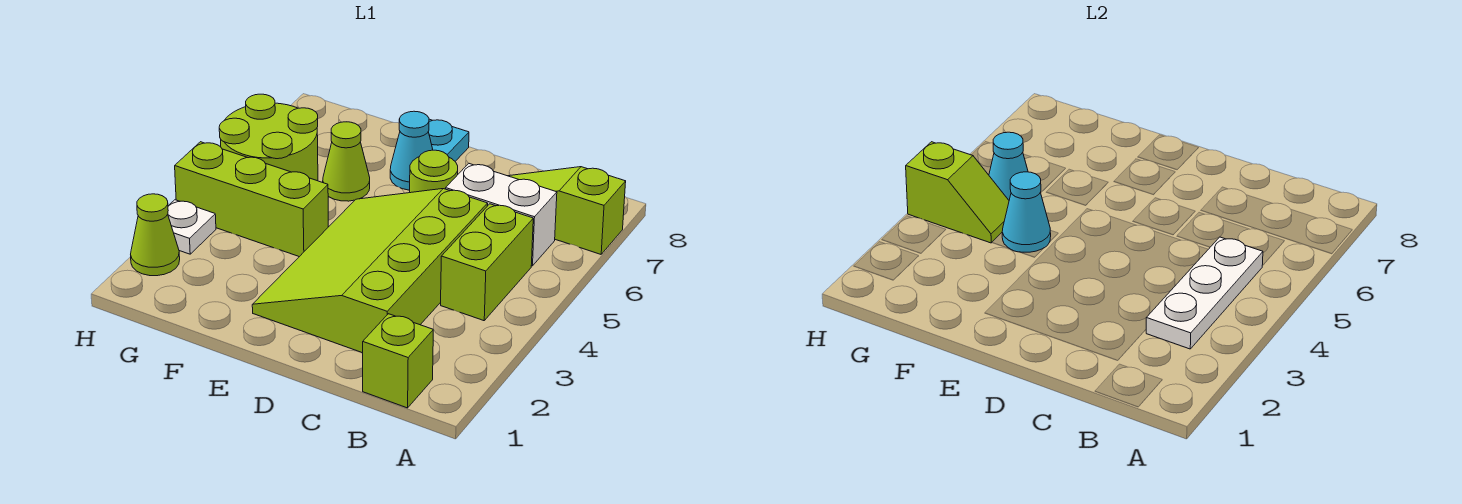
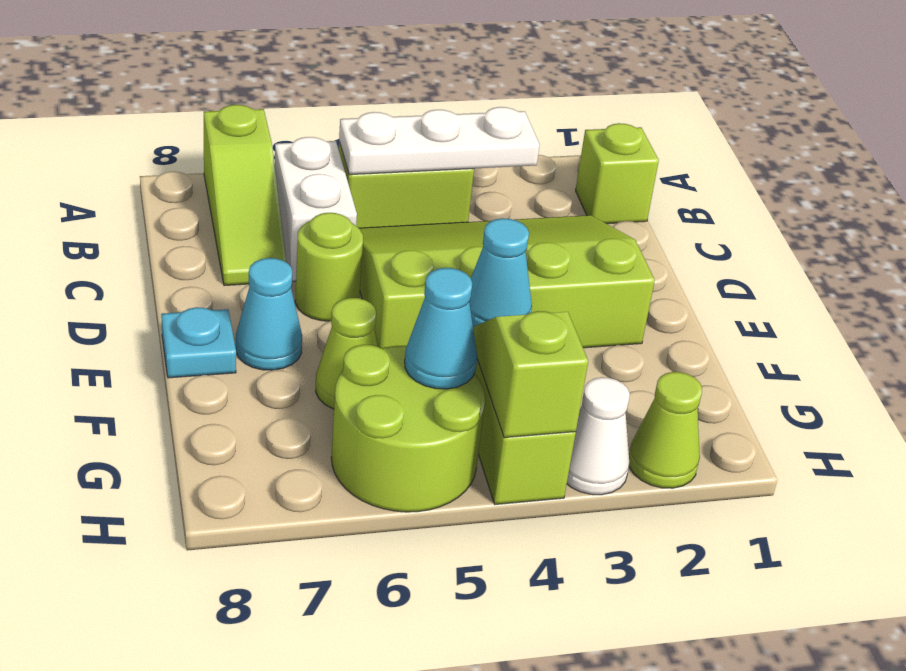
lime slope C2:E5 level 1 top C -> lime slope C2:E5 level 1 top E
white plate H3 level 1 -> white cone H3 level 1

